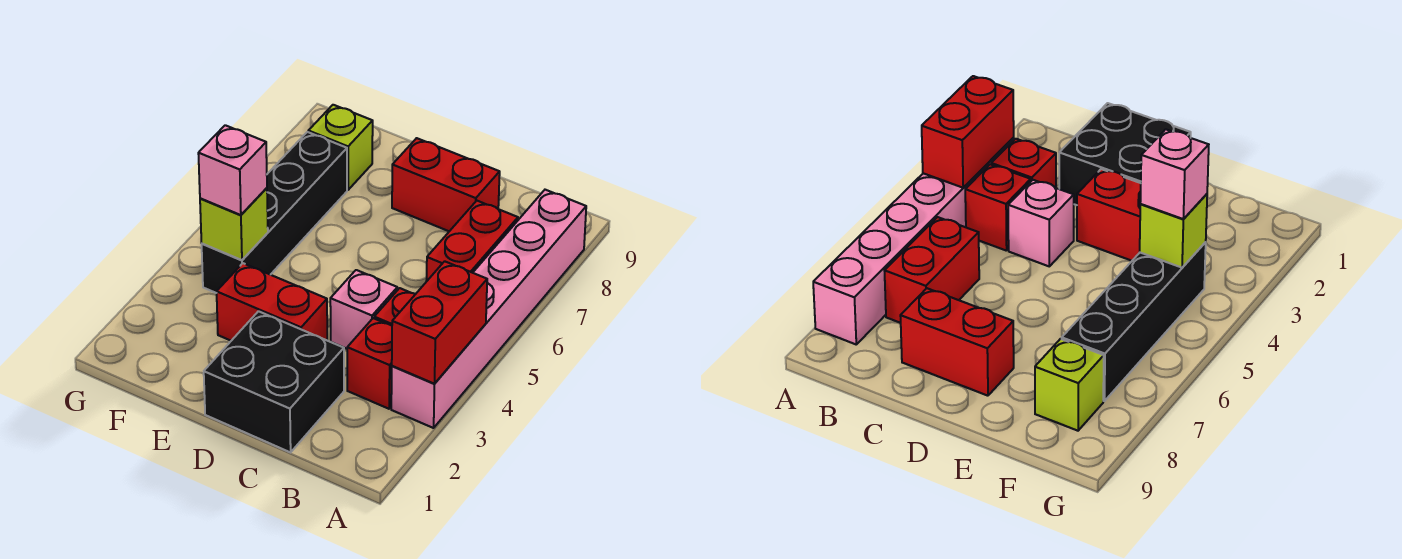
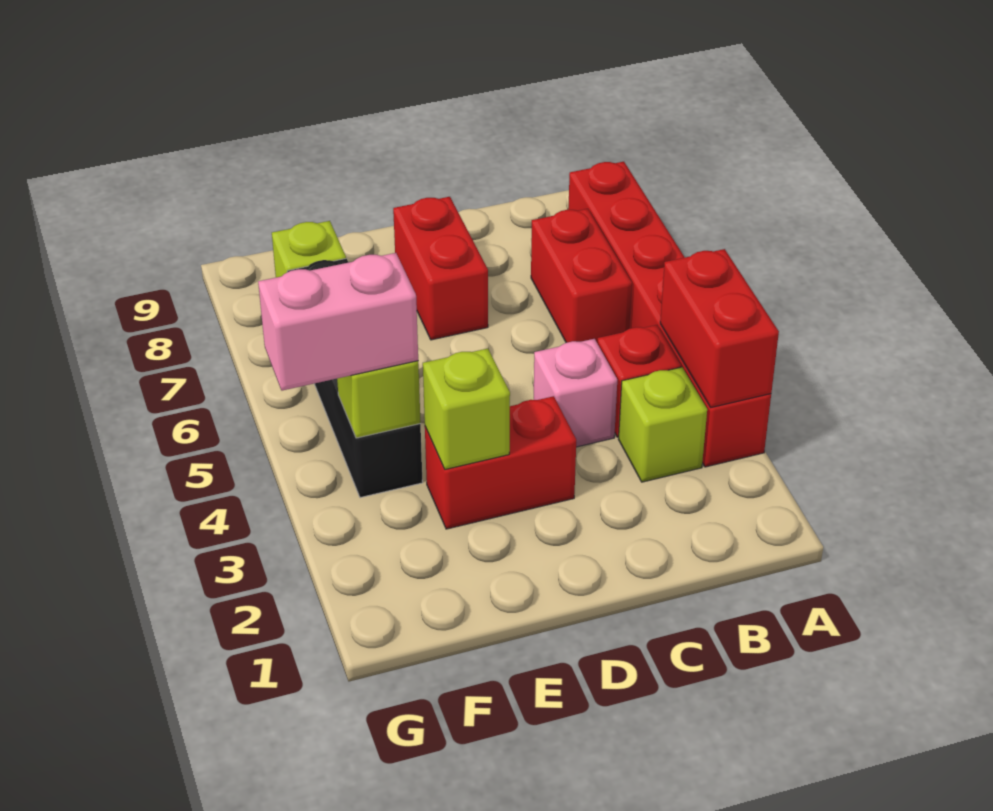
pink brick A3:A8 level 1 -> red brick A3:A8 level 1
red brick B3 level 1 -> lime brick B3 level 1
black brick C1:D2 level 1 -> none
red brick C8:D8 level 1 -> red brick D7:D8 level 1
none -> lime brick E3 level 2
pink brick F4 level 3 -> pink brick F4:G4 level 3

